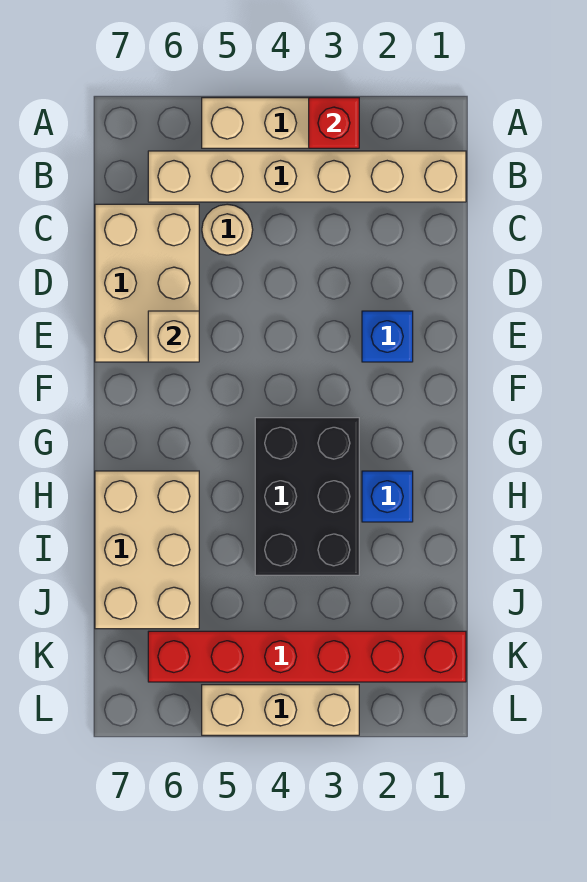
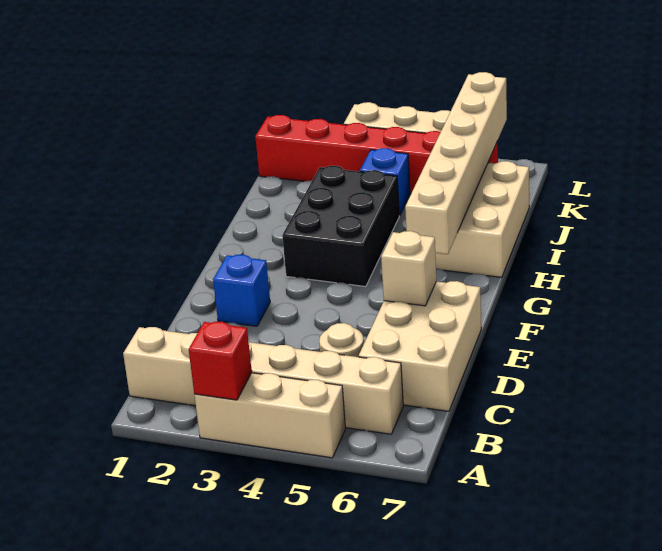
none -> tan brick G6:L6 level 2
blue brick H2 level 1 -> blue brick J4 level 1

